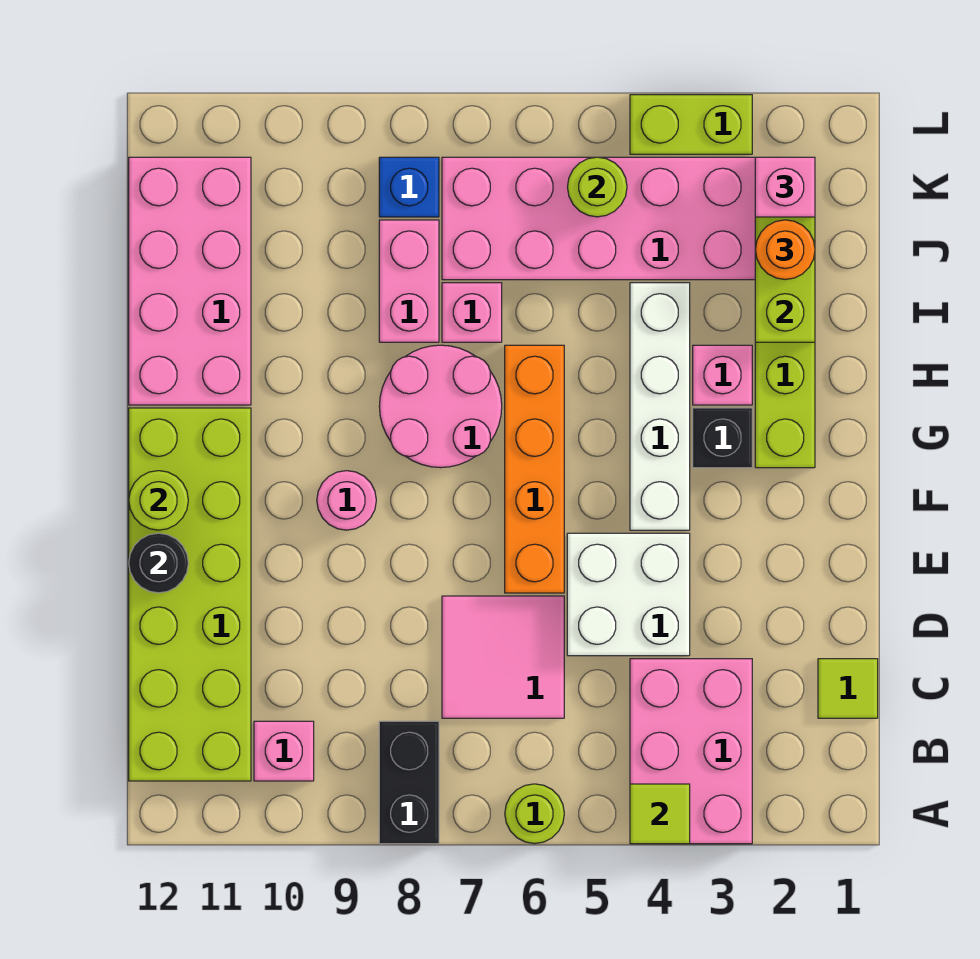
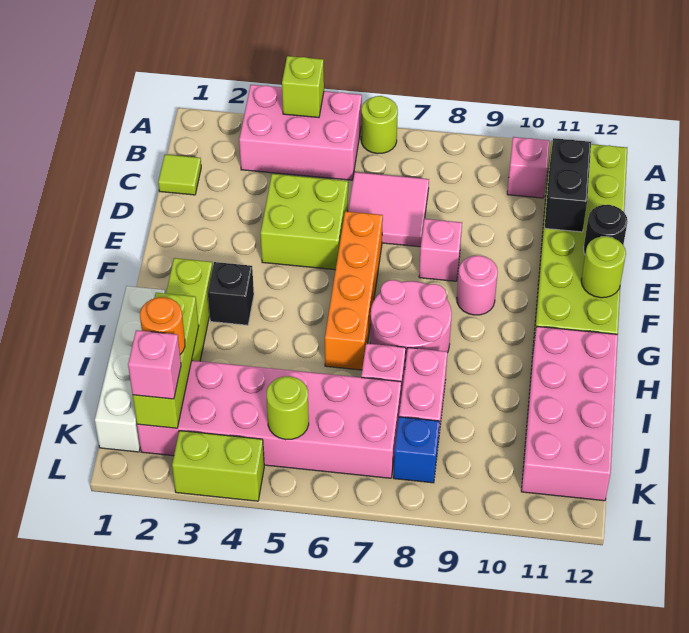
pink brick A3:C4 level 1 -> pink brick A3:B5 level 1
lime tile A4 level 2 -> lime brick A4 level 2
black brick A8:B8 level 1 -> black brick C11:D11 level 2
white brick D4:E5 level 1 -> lime brick D4:E5 level 1
white brick F4:I4 level 1 -> white brick H1:K1 level 1
pink brick H3 level 1 -> pink brick E8 level 1

